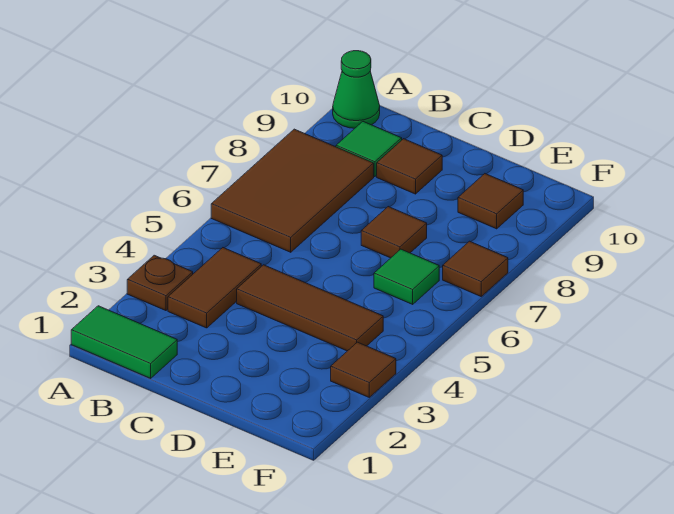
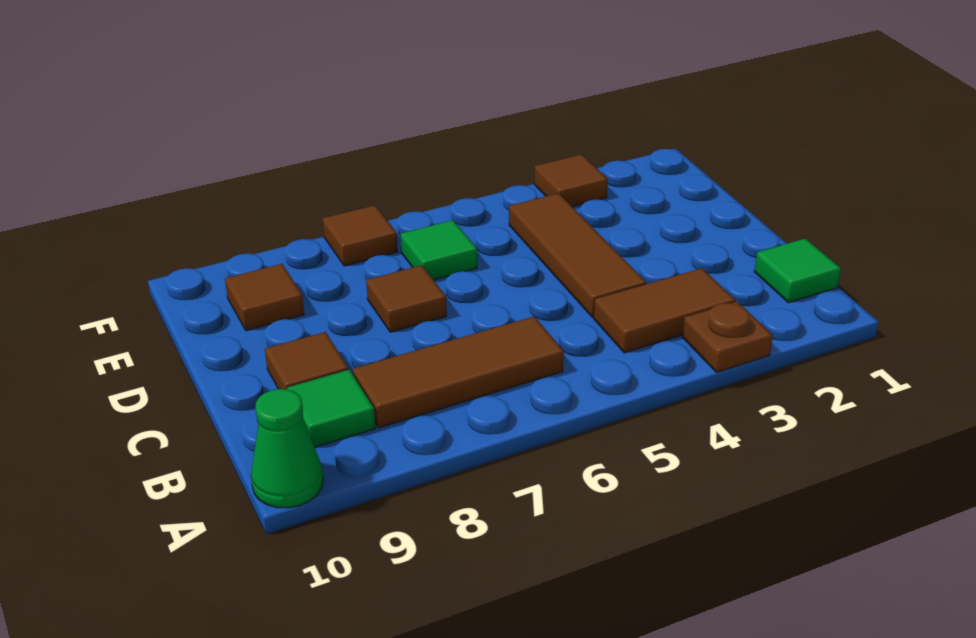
green tile A1:B1 level 1 -> green tile B1 level 1
brown tile A6:B8 level 1 -> brown tile B6:B8 level 1

